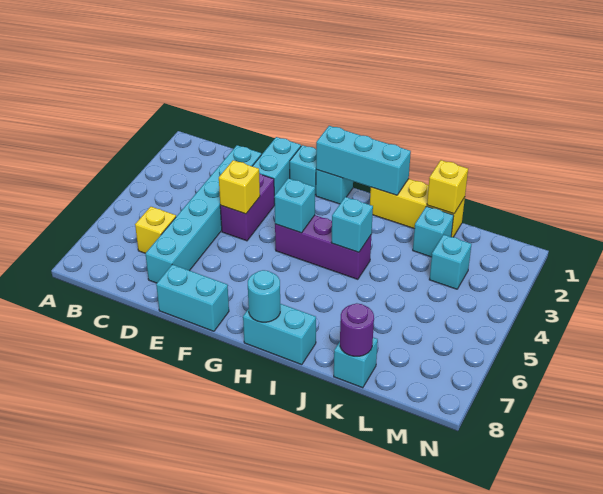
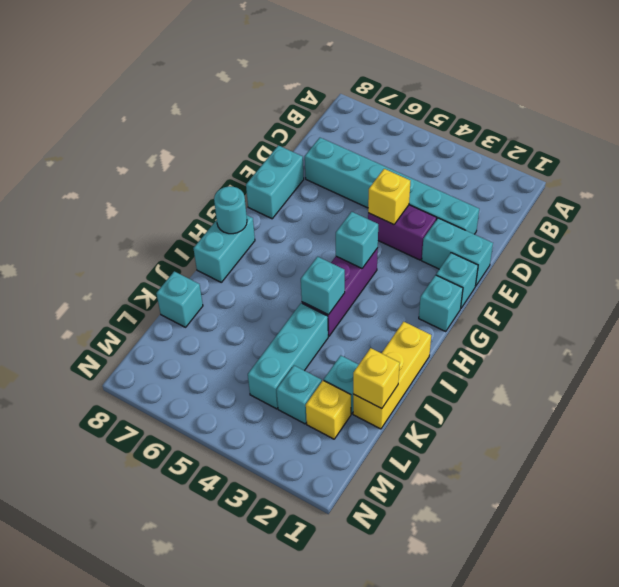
yellow brick C6 level 1 -> yellow brick L2 level 1
cyan brick G1:I1 level 2 -> cyan brick J4:L4 level 1
purple round brick K8 level 2 -> none

